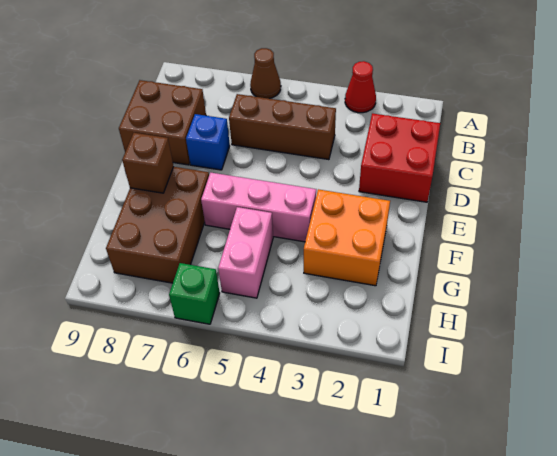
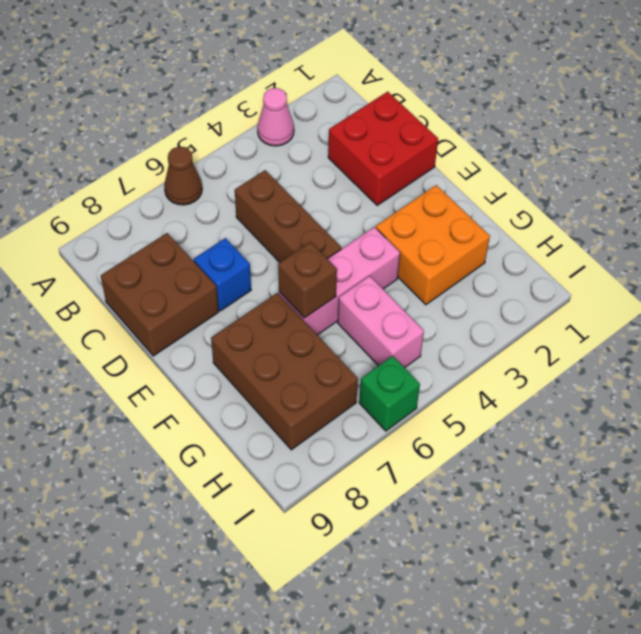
red cone A3 level 1 -> pink cone A3 level 1
brown brick C4:C6 level 1 -> brown brick C5:E5 level 1
brown brick F8 level 2 -> brown brick F6 level 2

